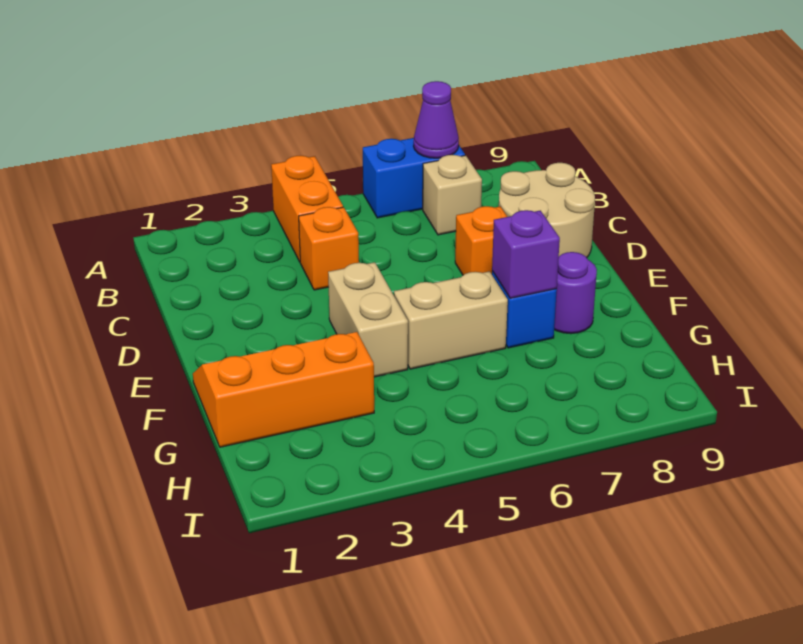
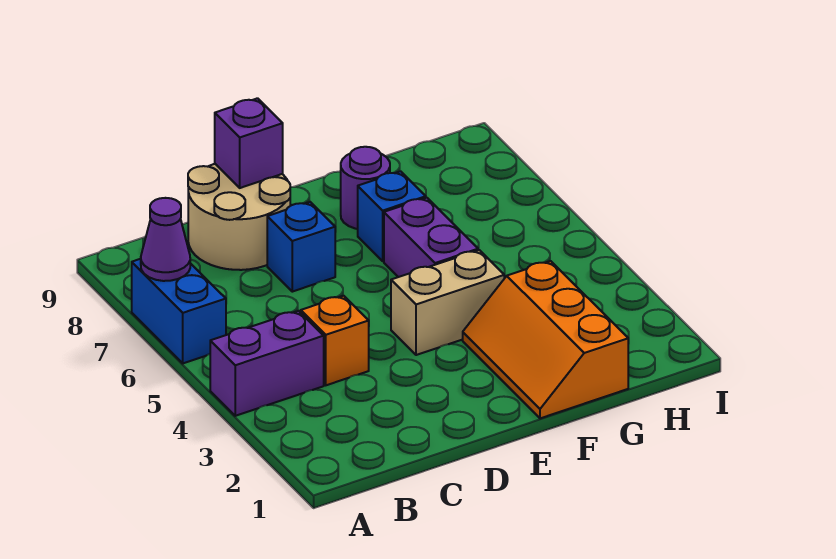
orange brick A4:B4 level 1 -> purple brick A4:B4 level 1
tan brick B7 level 1 -> none
orange brick D7 level 1 -> blue brick D7 level 1
tan brick F5:F6 level 1 -> purple brick F5:F6 level 1
purple brick F7 level 2 -> purple brick D9 level 2

